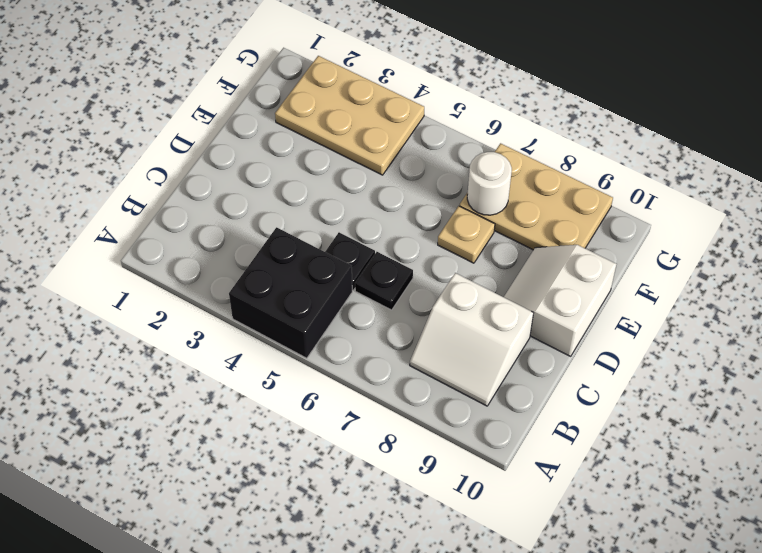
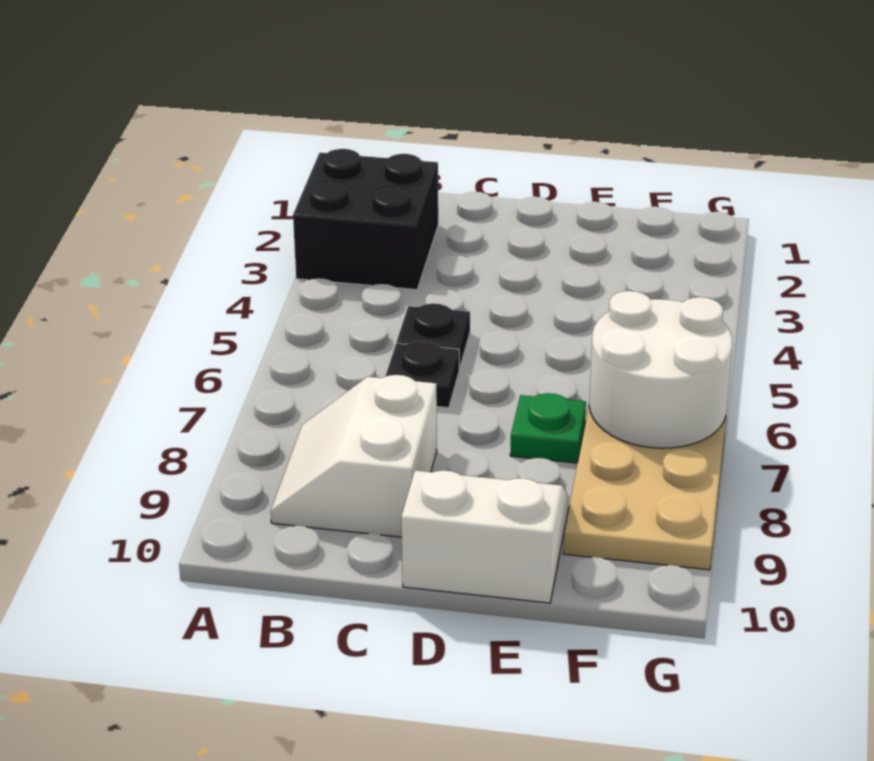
black brick A4:B5 level 1 -> black brick A2:B3 level 1
tan plate E7 level 1 -> green plate E7 level 1
tan plate F2:G4 level 1 -> none
white round brick F7 level 2 -> white round brick F6:G7 level 2

